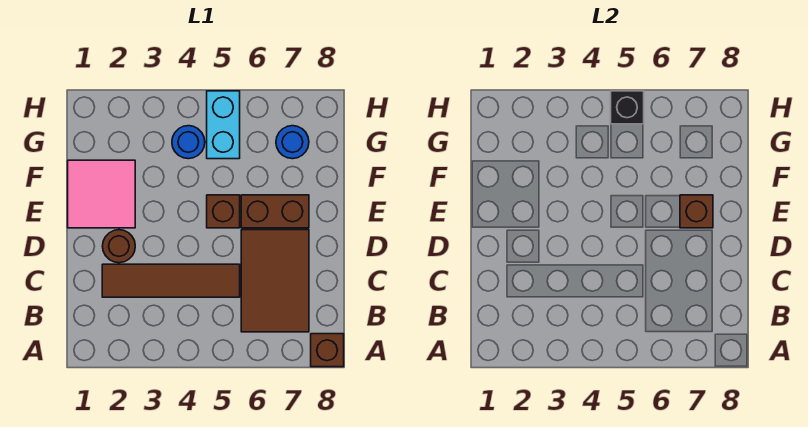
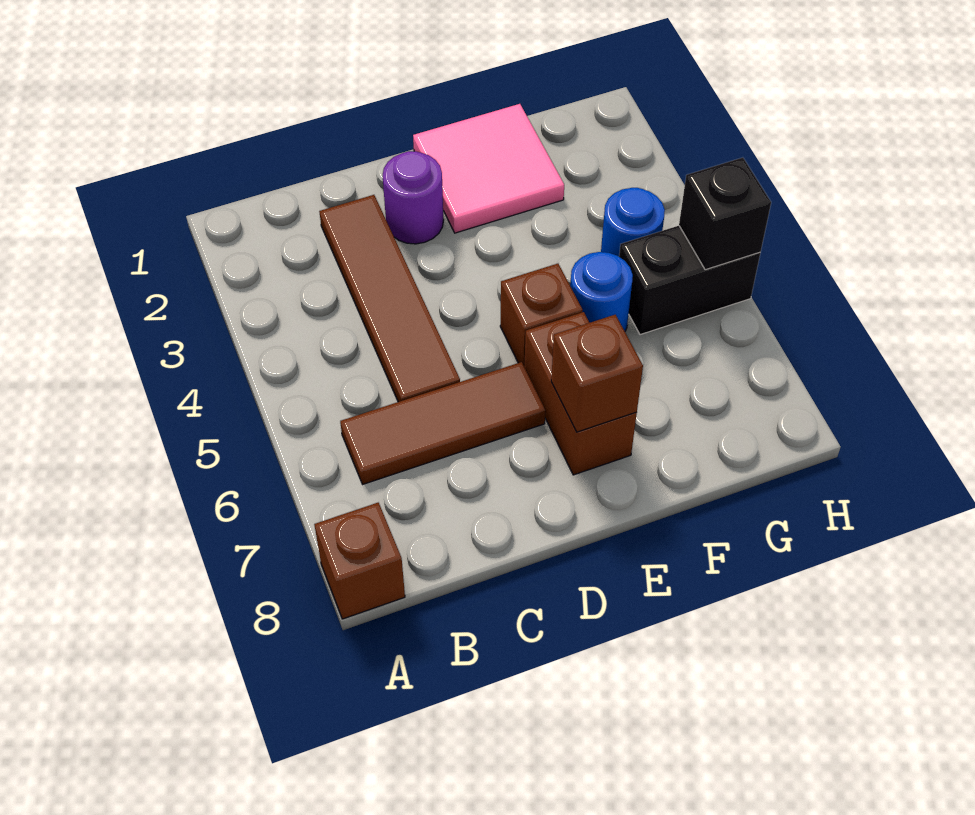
brown tile B6:D7 level 1 -> brown tile B6:D6 level 1
brown round brick D2 level 1 -> purple round brick D2 level 1
cyan brick G5:H5 level 1 -> black brick G5:H5 level 1
blue round brick G7 level 1 -> blue round brick F5 level 1

